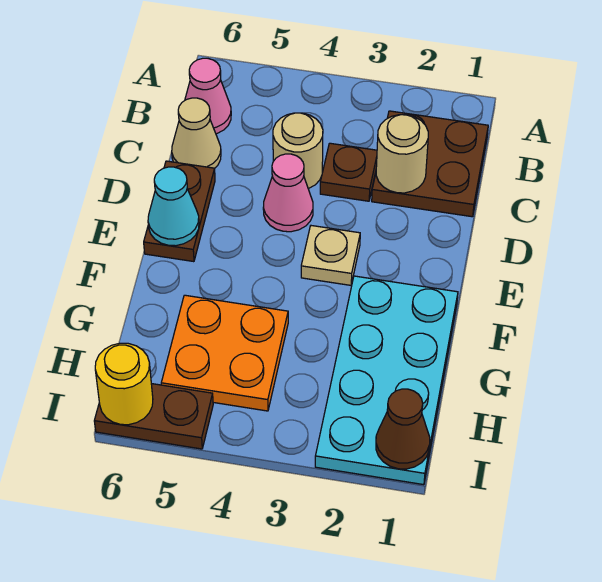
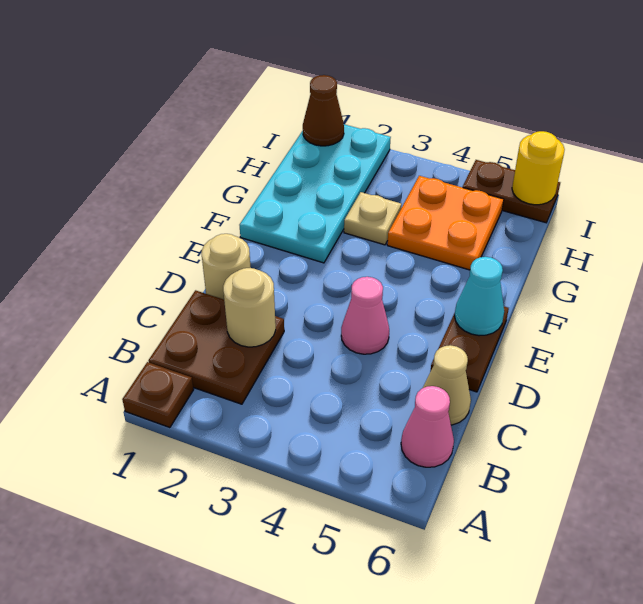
brown plate C3 level 1 -> brown plate A1 level 1
tan round brick C4 level 1 -> tan round brick D1 level 1
tan plate E3 level 1 -> tan plate G3 level 1

